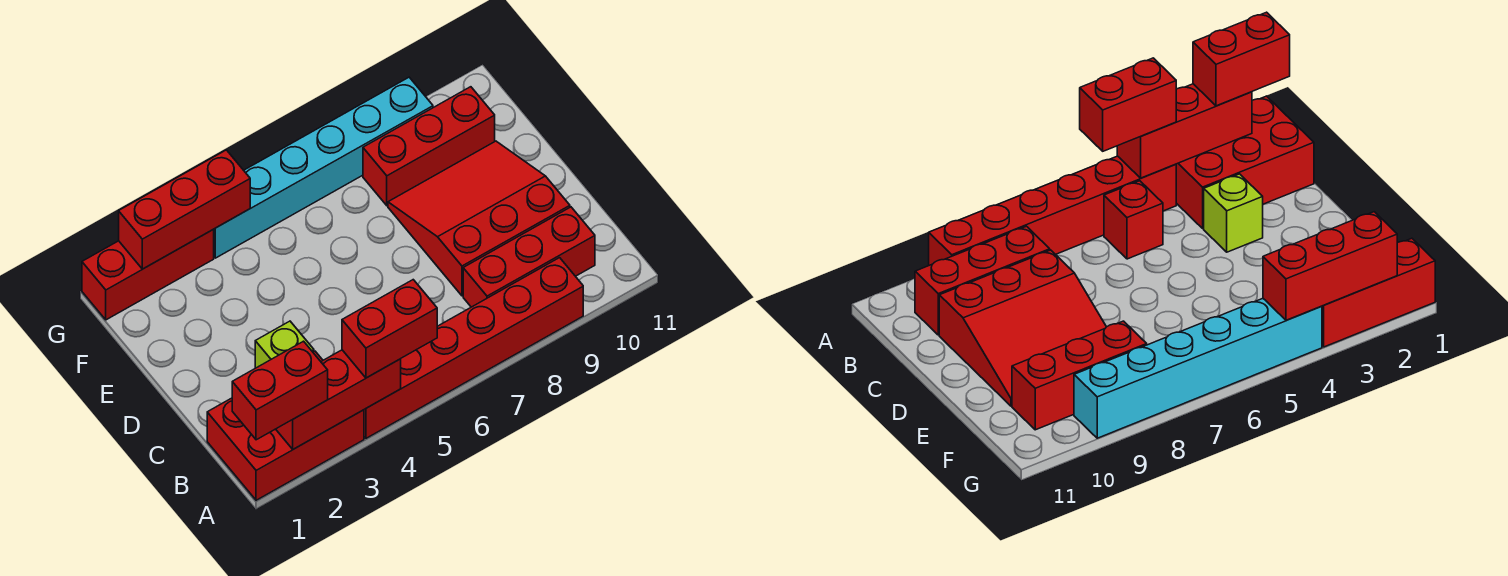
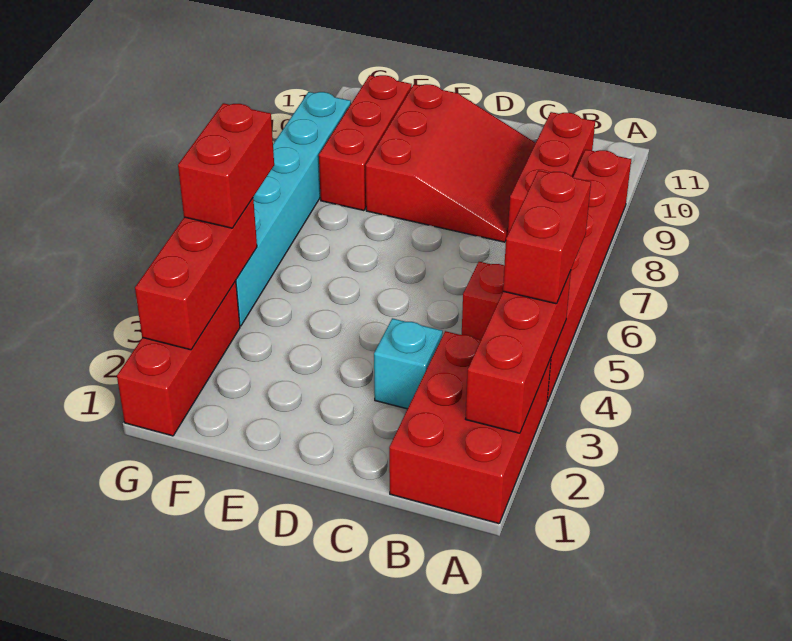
red brick A1:A2 level 3 -> red brick G4:G5 level 3
lime brick C3 level 1 -> cyan brick C3 level 1
red slope C8:E10 level 1 top C -> red slope C8:E10 level 1 top E

